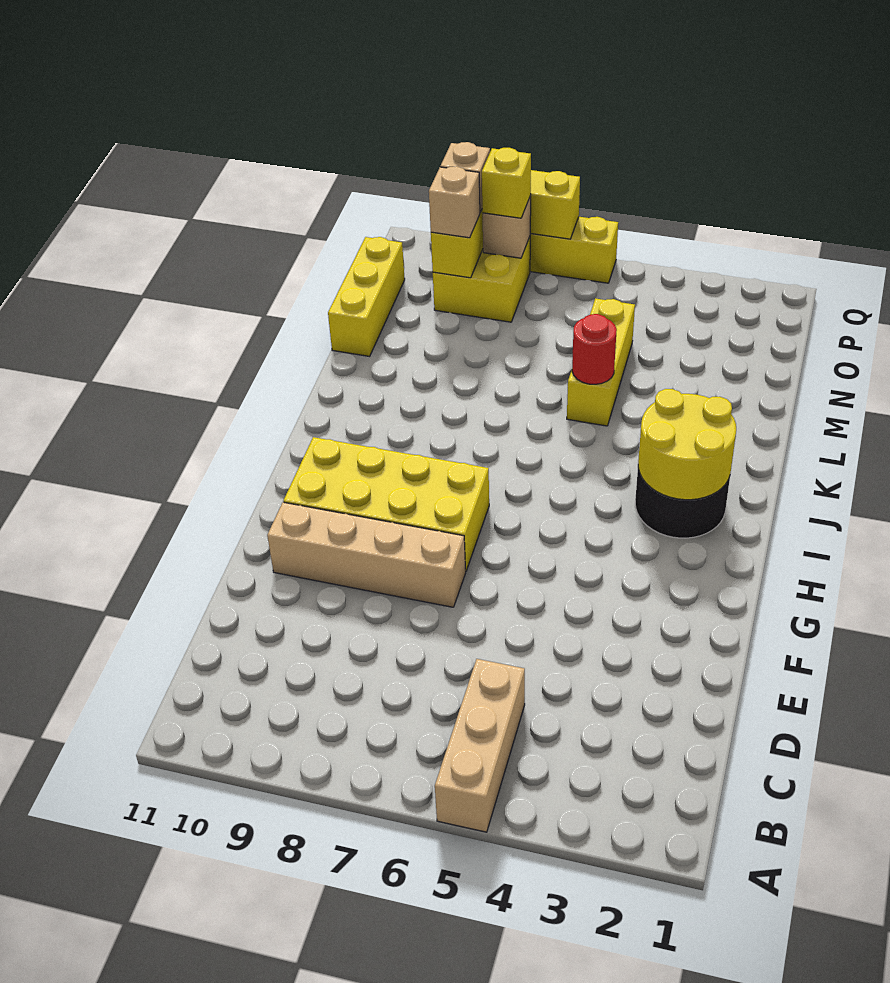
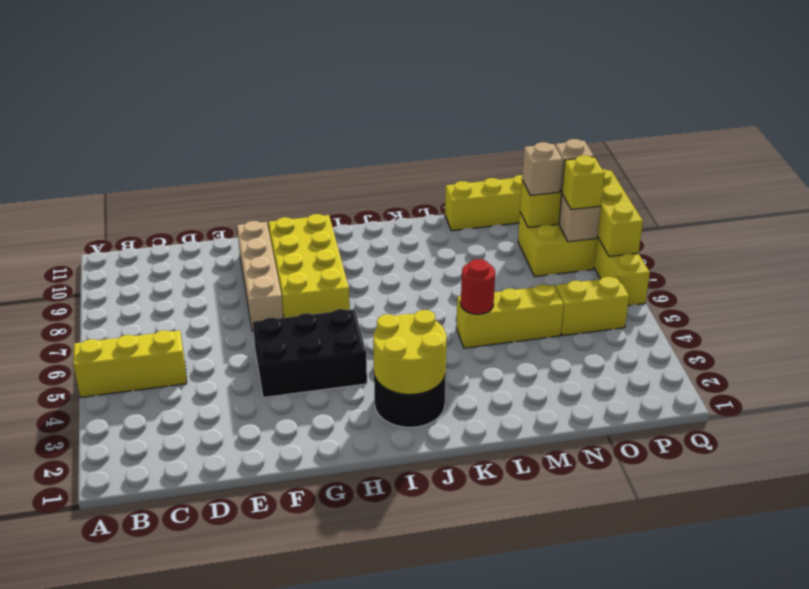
tan brick A5:C5 level 1 -> yellow brick A5:C5 level 1
none -> black brick F4:H5 level 1
none -> yellow brick O5:P5 level 1

